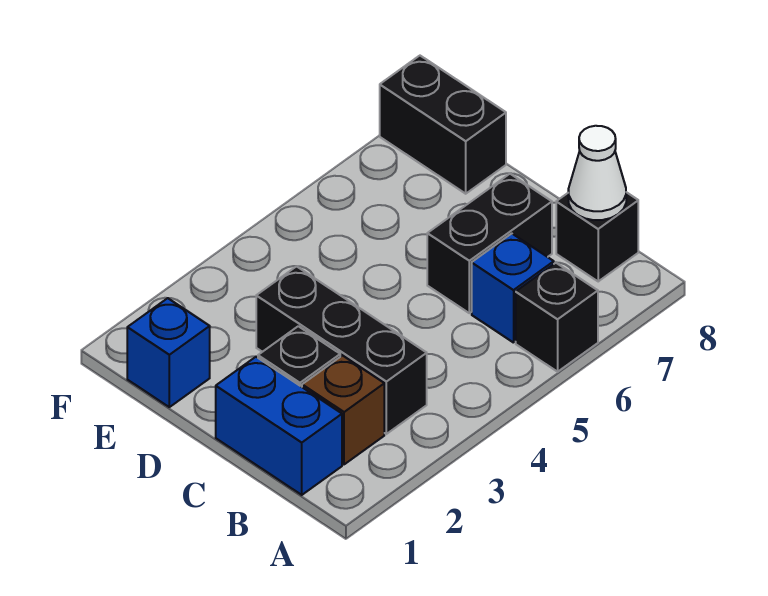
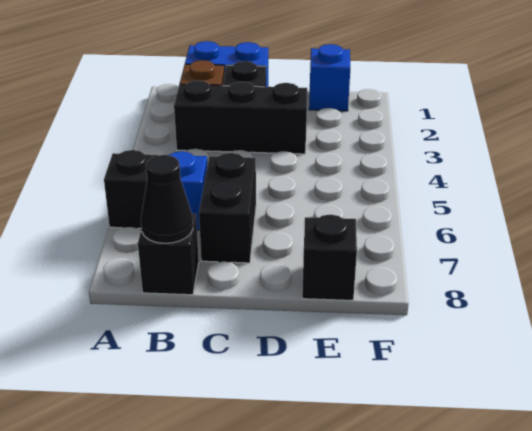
white cone B8 level 2 -> black cone B8 level 2
black brick E8:F8 level 1 -> black brick E8 level 1

